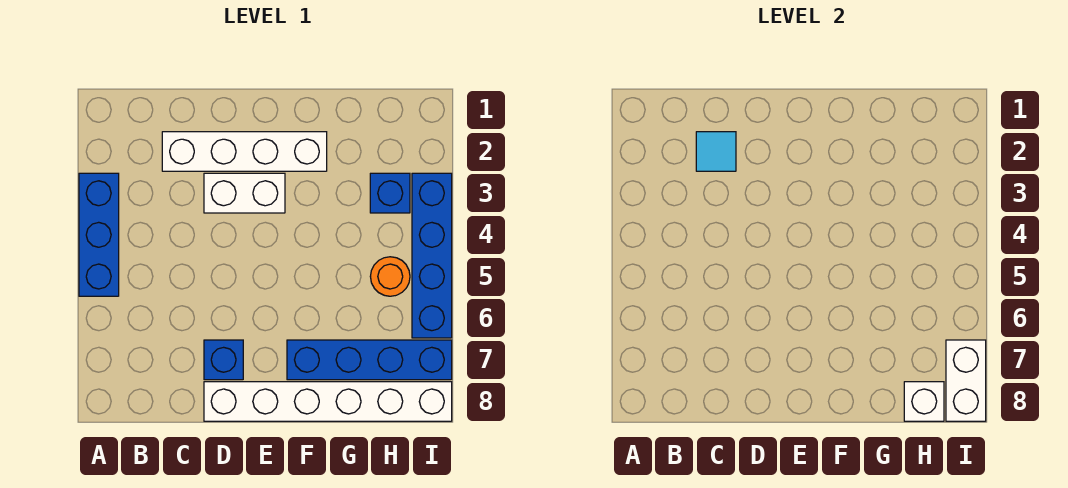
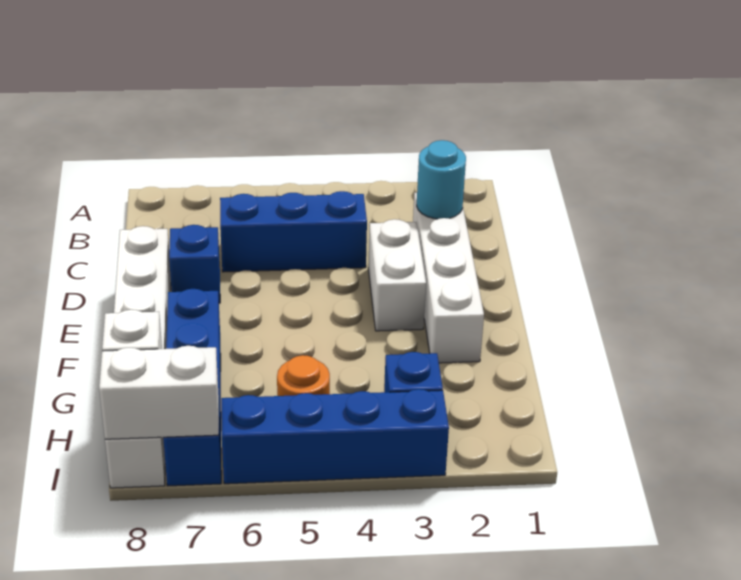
blue brick A3:A5 level 1 -> blue brick C4:C6 level 1
cyan tile C2 level 2 -> cyan round brick C2 level 2

